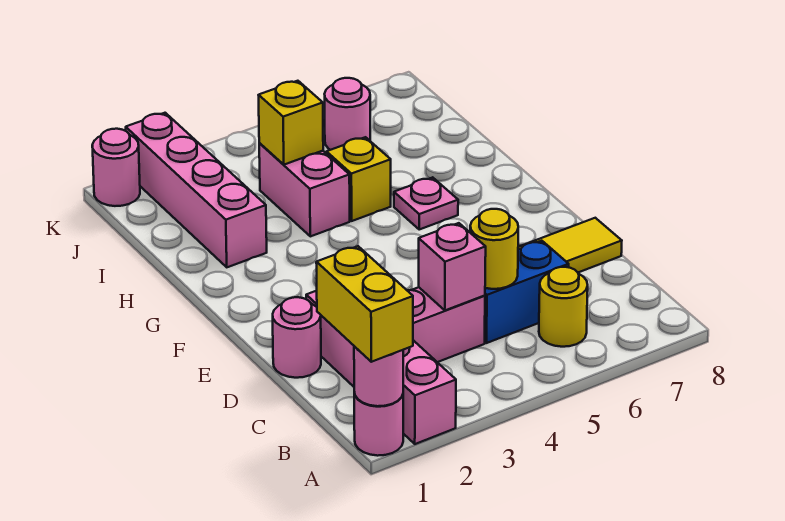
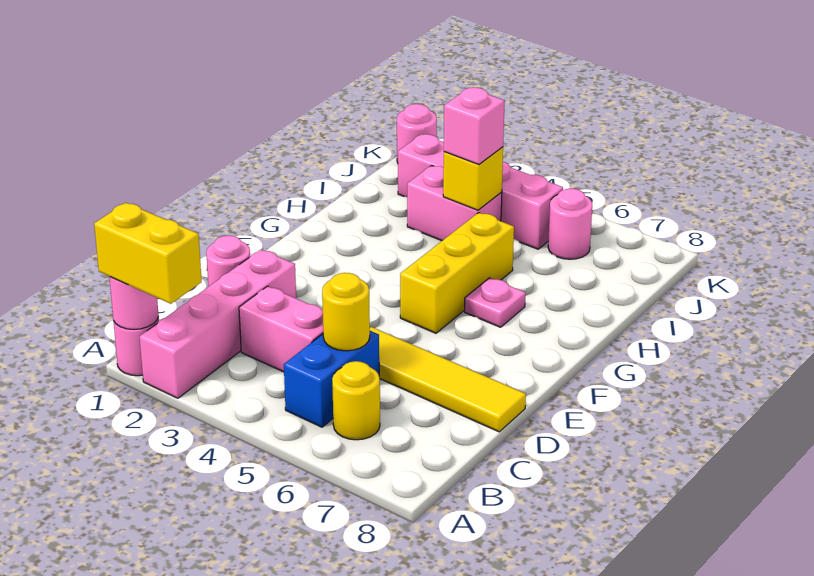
yellow brick A1:B1 level 3 -> yellow brick A1:A2 level 3
pink brick C4 level 2 -> pink brick I4 level 3
blue brick C5:C6 level 1 -> blue brick B5:C5 level 1
pink brick H2:K2 level 1 -> pink brick J2:J5 level 1
pink brick H4:I4 level 1 -> pink brick I3:I4 level 1
yellow brick H5 level 1 -> yellow brick F5:H5 level 1

